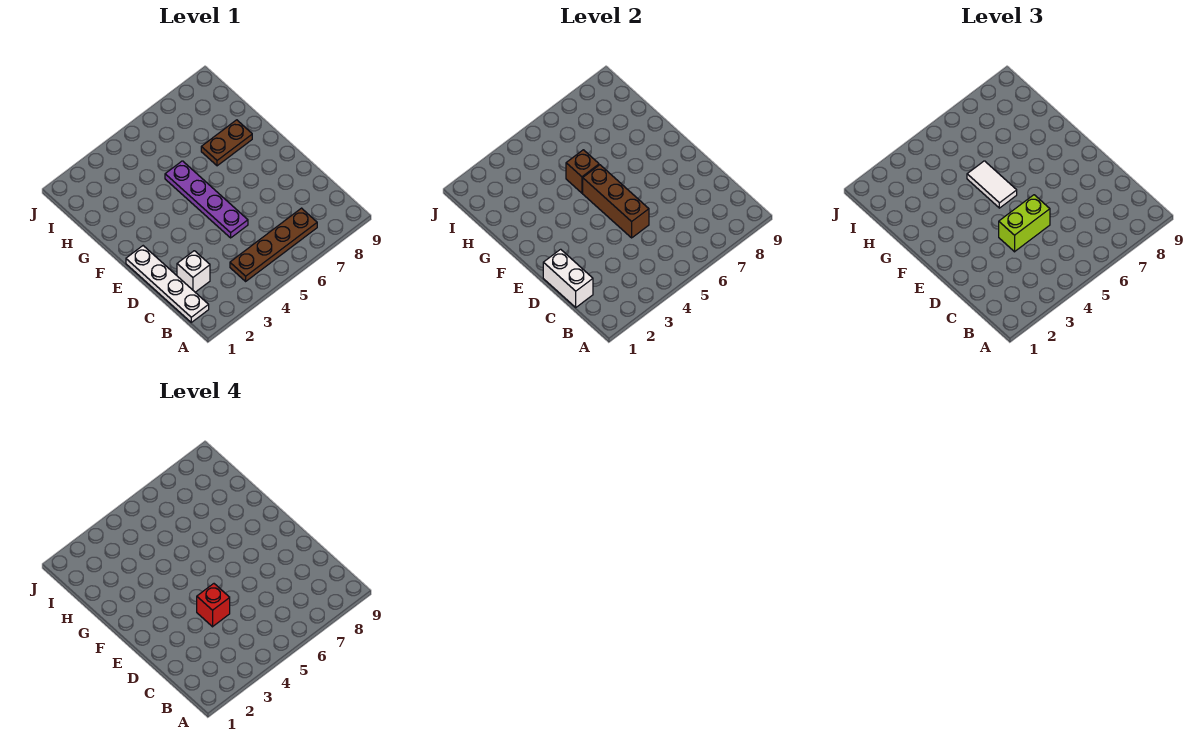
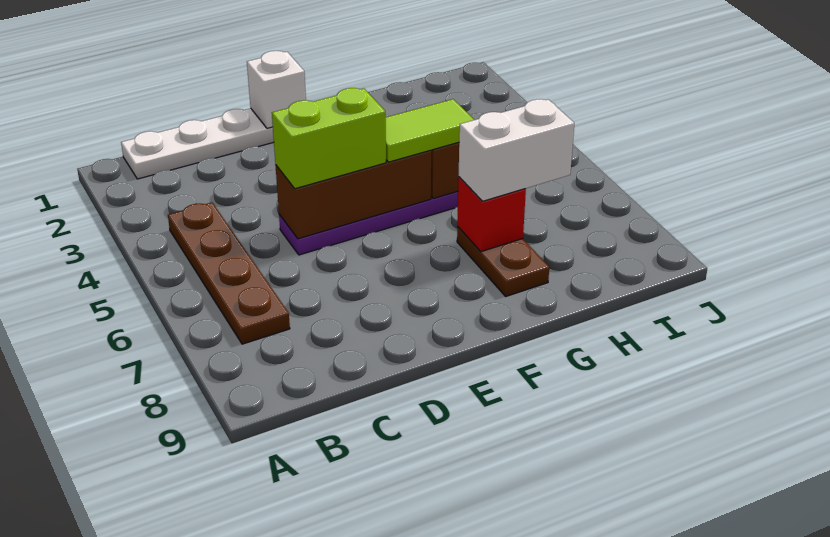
white brick C1:D1 level 2 -> white brick G7:H7 level 3
white brick C2 level 1 -> white brick E1 level 2
lime brick D4:D5 level 3 -> lime brick D5:E5 level 3
red brick D4 level 4 -> red brick G7 level 2
white tile F5:G5 level 3 -> lime tile F5:G5 level 3

